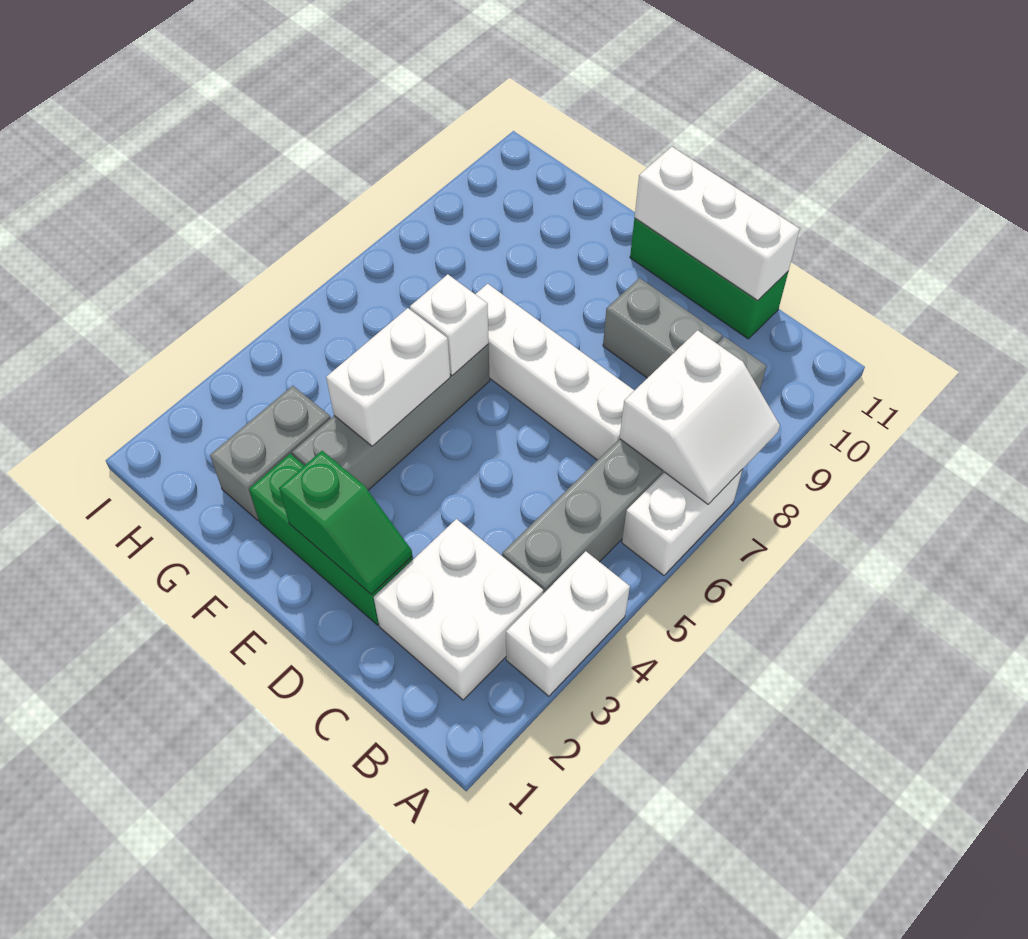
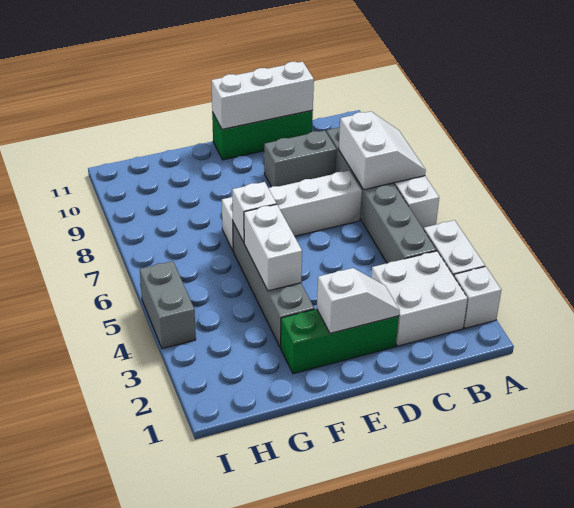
none -> white brick A2 level 1
green slope D2:E2 level 2 top E -> white slope D2:E2 level 2 top E
grey brick G2:G3 level 1 -> grey brick I4:I5 level 1

